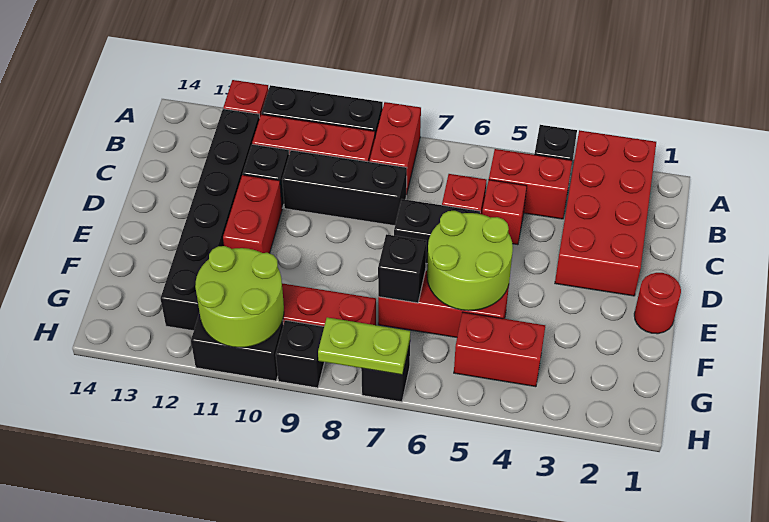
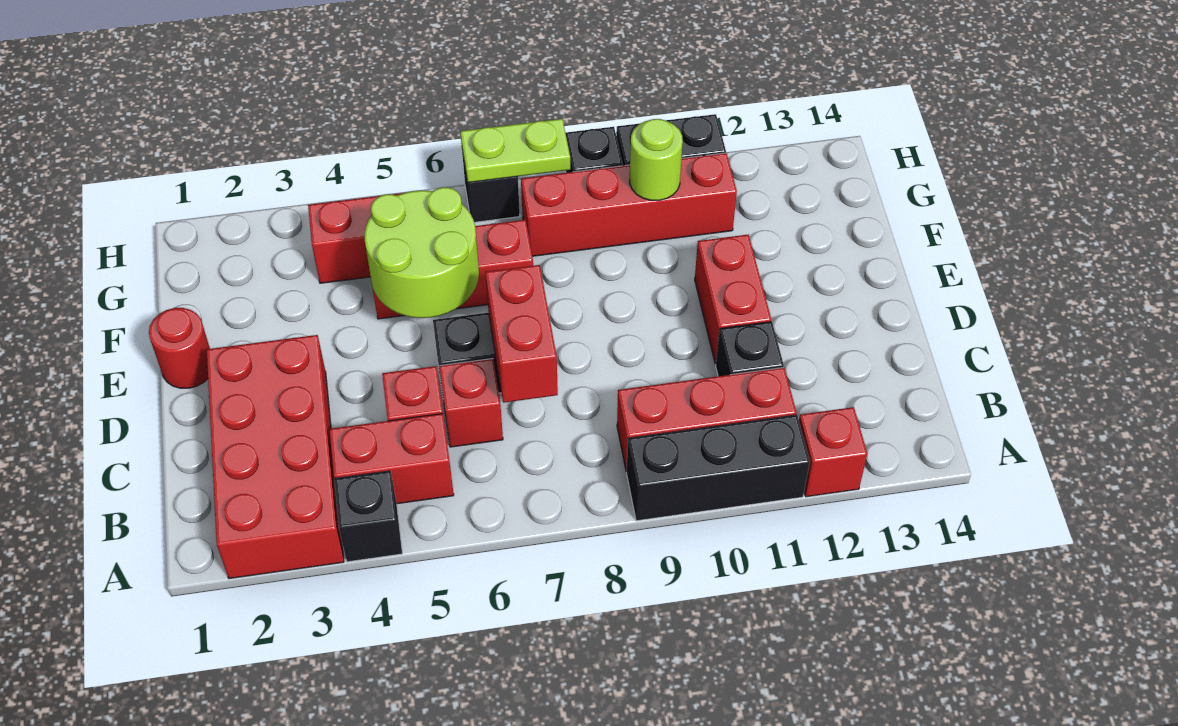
red brick A8:B8 level 1 -> red brick C7:D7 level 2
black brick B12:G12 level 1 -> none
black brick C8:C10 level 1 -> none
black brick F7 level 2 -> none
lime round brick G10:H11 level 2 -> lime round brick G10 level 2

